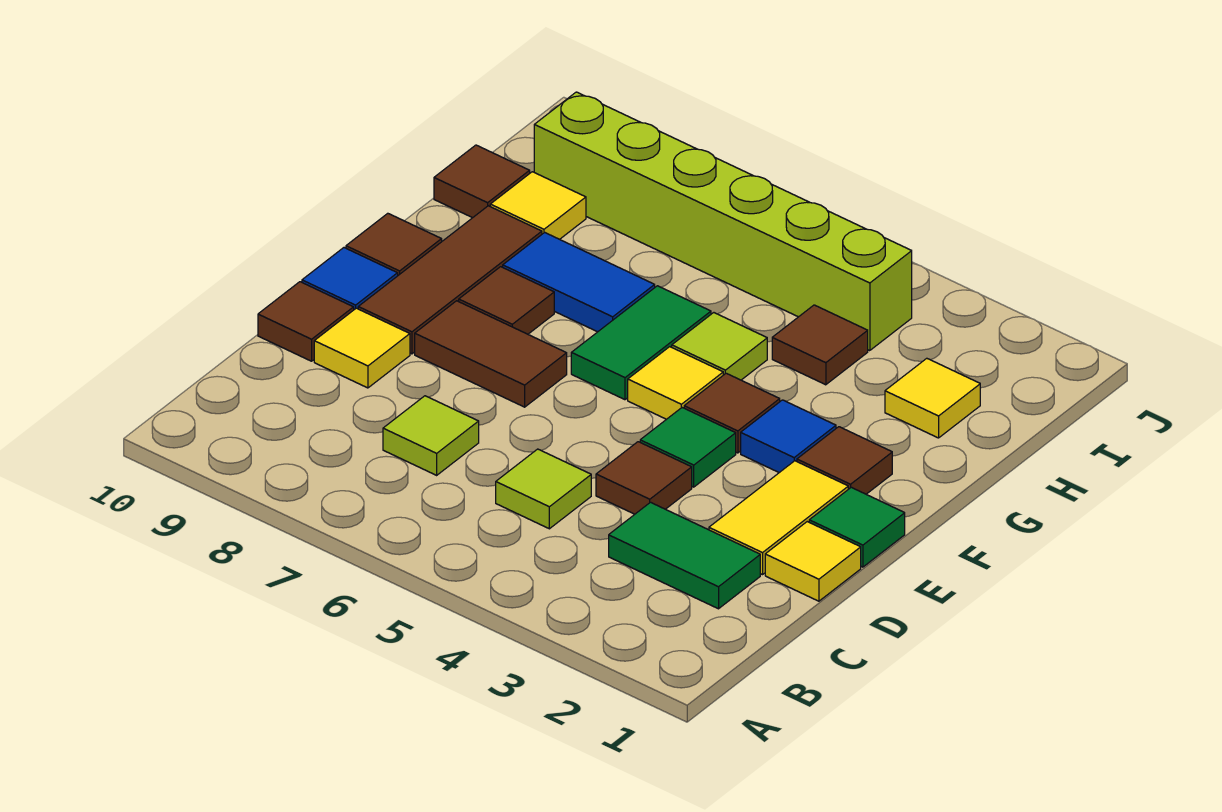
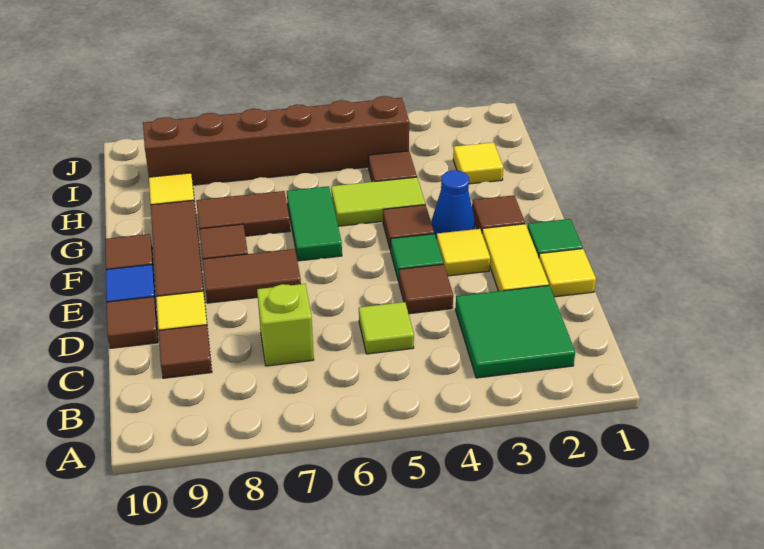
green tile C2:C3 level 1 -> green tile B2:C3 level 1
lime tile C7 level 1 -> lime brick C7 level 1
blue tile F3 level 1 -> blue cone F3 level 1
yellow tile F5 level 1 -> yellow tile E3 level 1
lime tile G5 level 1 -> lime tile G4:G5 level 1
blue tile G7:G8 level 1 -> brown tile G7:G8 level 1
brown tile H10 level 1 -> brown tile C9 level 1
lime brick I4:I9 level 1 -> brown brick I4:I9 level 1

